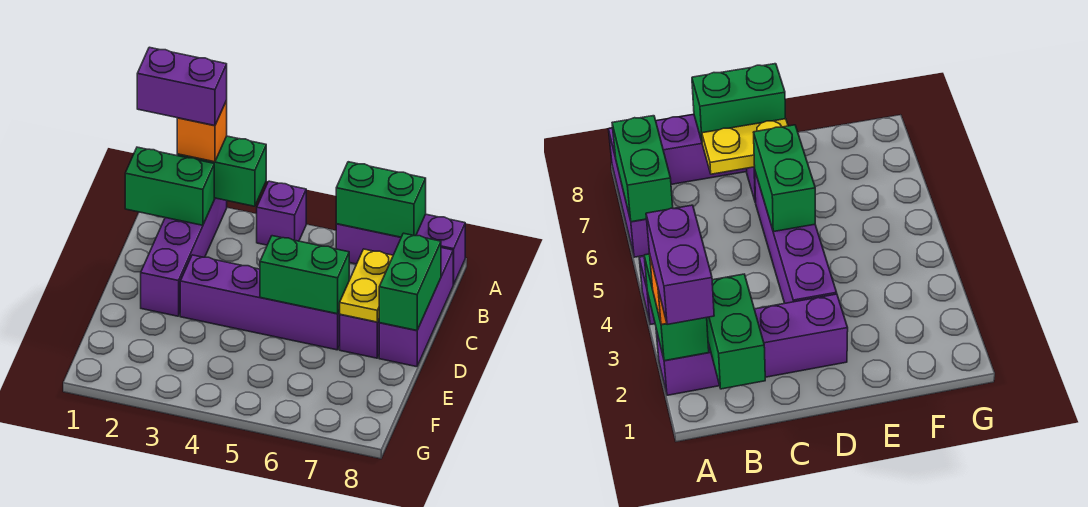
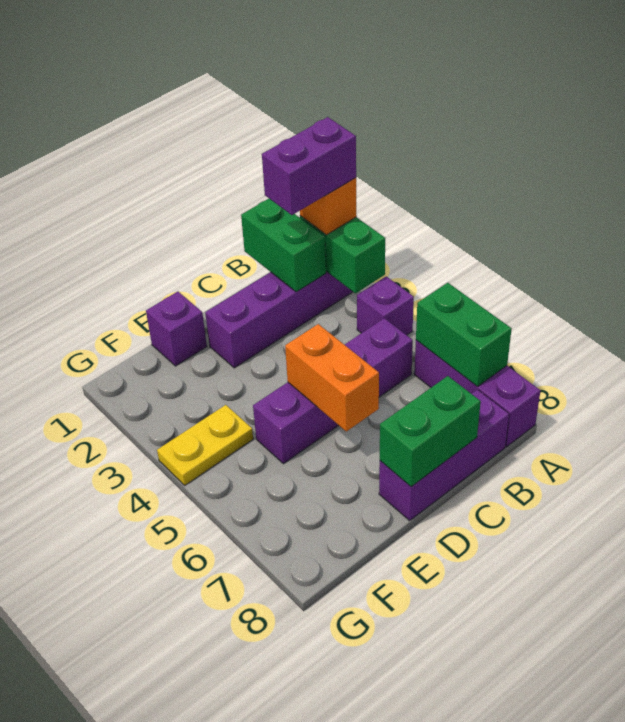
purple brick A1:A2 level 4 -> purple brick A2:B2 level 4
yellow plate C7:D7 level 2 -> yellow plate F4:G4 level 1
purple brick D3:D6 level 1 -> purple brick B5:E5 level 1
green brick D5:D6 level 2 -> orange brick D5:D6 level 2
purple brick D7 level 1 -> purple brick E1 level 1

